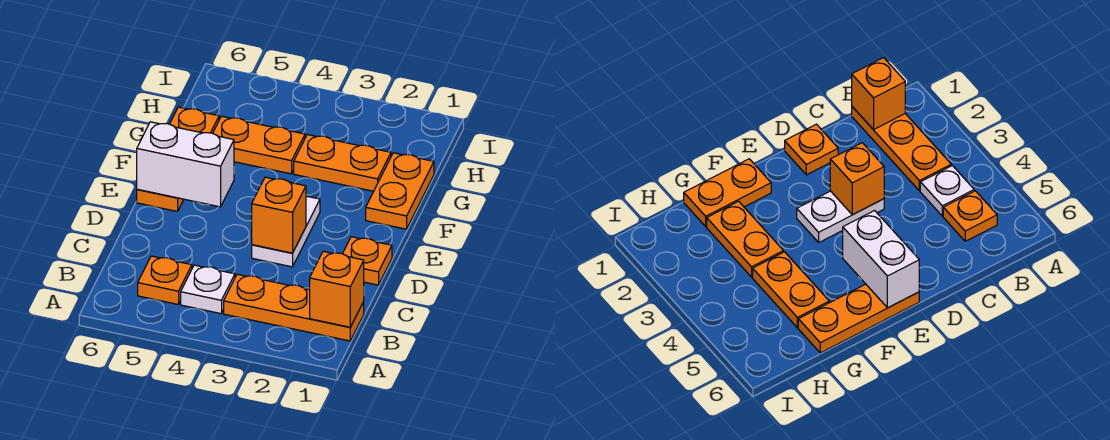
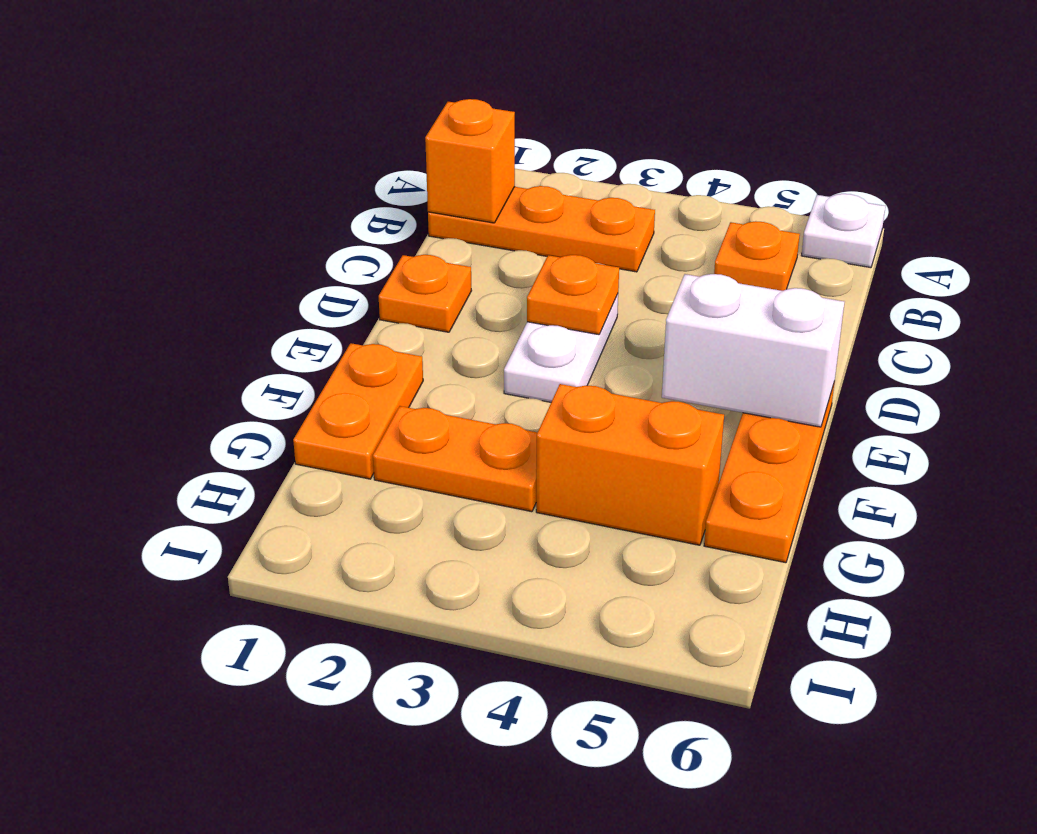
white plate B4 level 1 -> white plate A6 level 1
orange brick D3 level 2 -> orange plate D3 level 2
orange plate G4:G5 level 1 -> orange brick G4:G5 level 1

